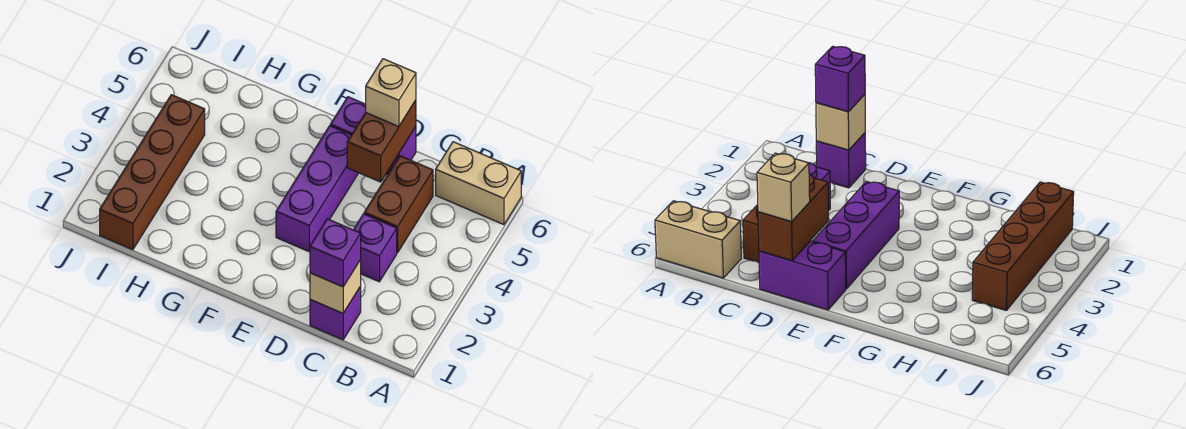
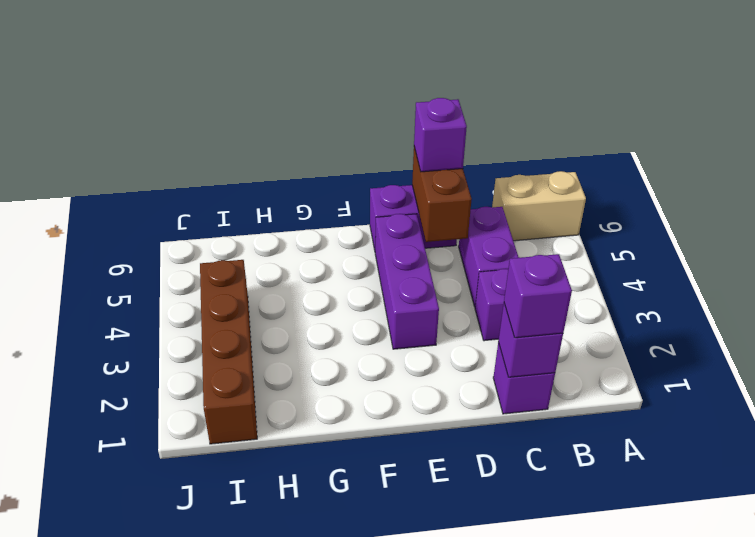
tan brick C1 level 2 -> purple brick C1 level 2
brown brick C4:C5 level 1 -> purple brick C4:C5 level 1
tan brick D6 level 3 -> purple brick D6 level 3

